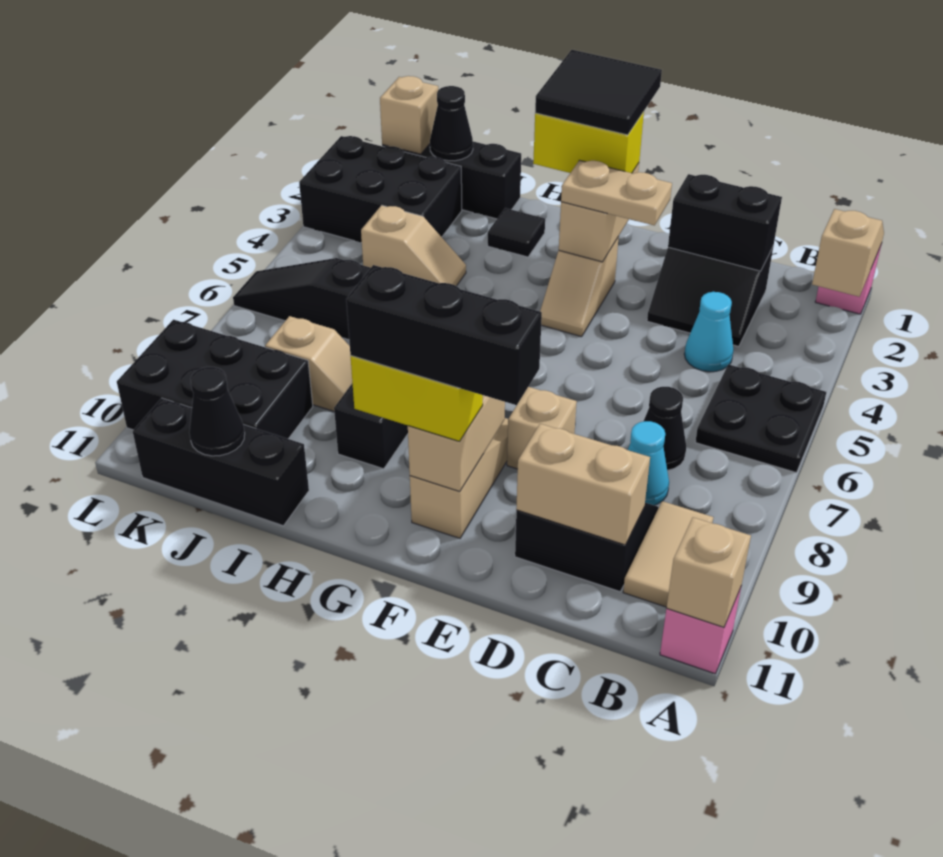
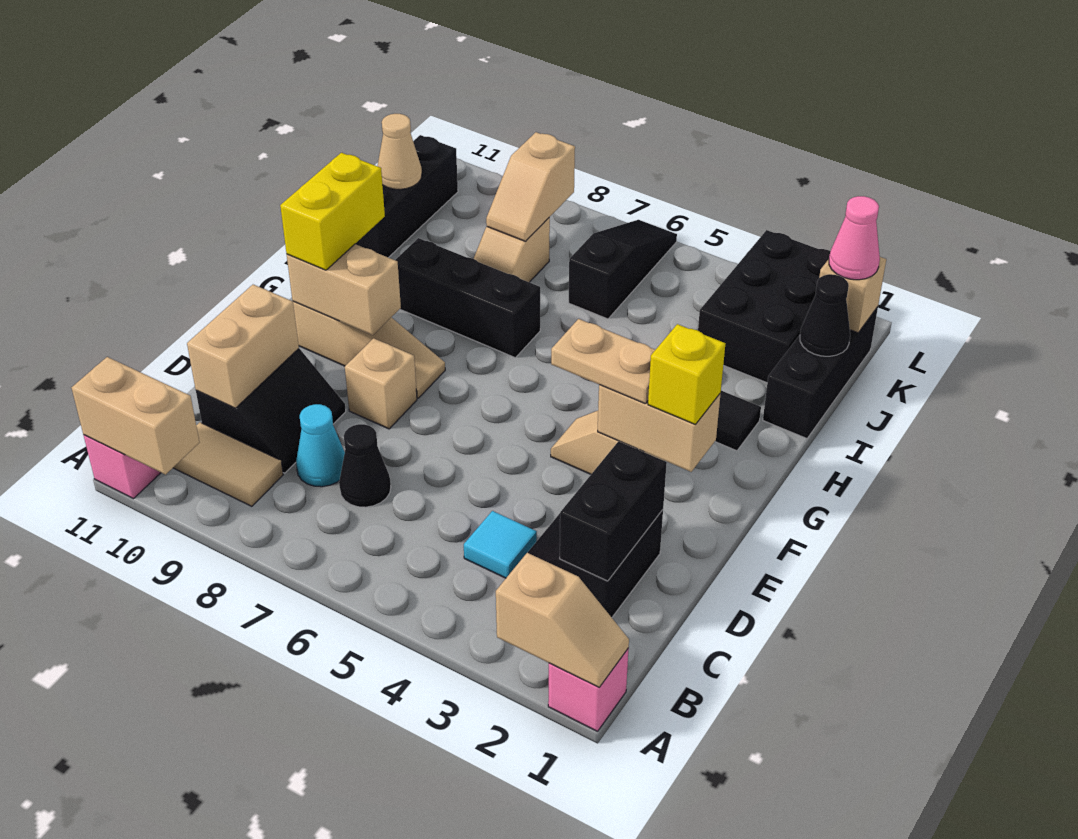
black plate A5:B6 level 1 -> none
tan brick A11 level 2 -> tan brick A10:A11 level 2
cyan cone C4 level 1 -> cyan tile C4 level 1
tan plate E3:F3 level 3 -> tan plate F3:F4 level 3
black brick E10:G10 level 4 -> none
black tile F1:G2 level 4 -> none
yellow brick F2:G2 level 3 -> yellow brick F2 level 3
tan slope I4:J4 level 1 top J -> tan slope J8:K8 level 2 top K
black brick J9:L10 level 1 -> none
black cone J11 level 2 -> tan cone J11 level 2
none -> pink cone K1 level 3

